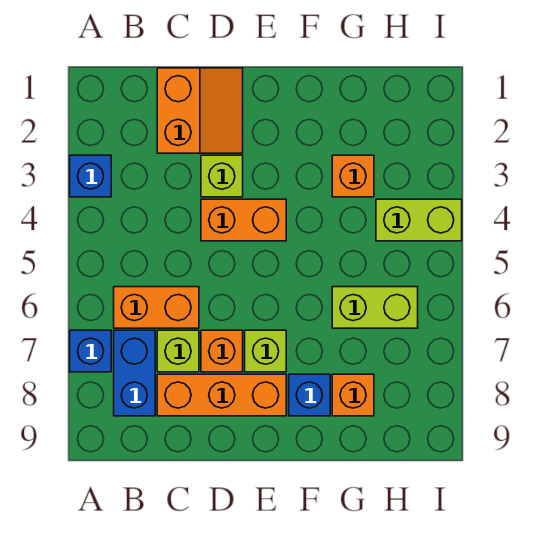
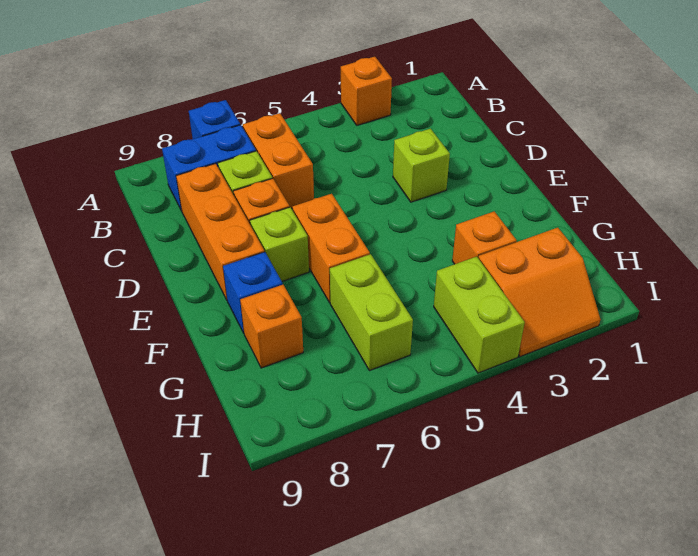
blue brick A3 level 1 -> orange brick A3 level 1
orange slope C1:D2 level 1 top C -> orange slope H2:I3 level 1 top H
orange brick D4:E4 level 1 -> orange brick E6:F6 level 1

